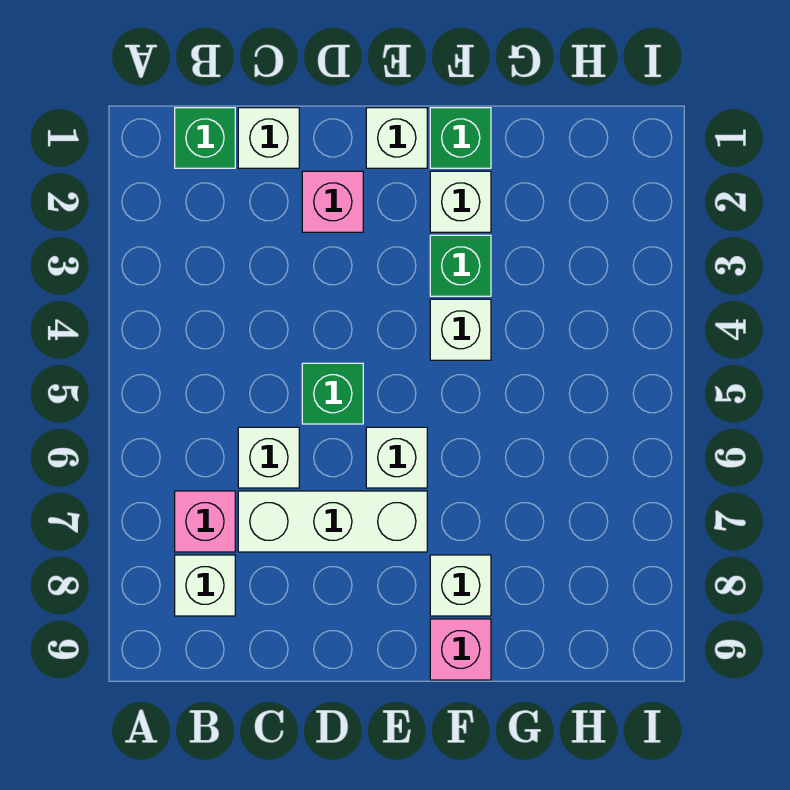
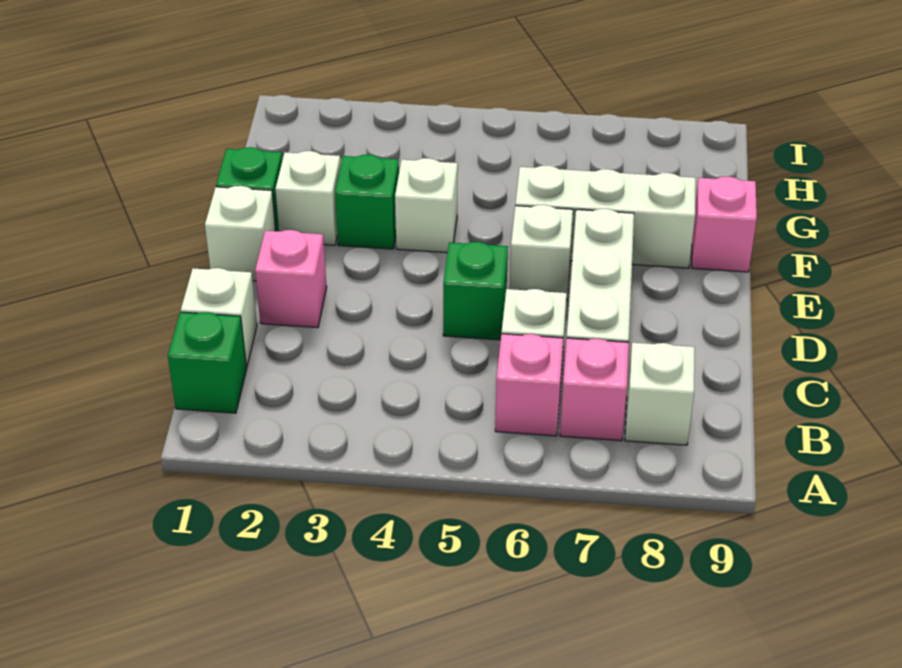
none -> pink brick B6 level 1
white brick F8 level 1 -> white brick F6:F8 level 1

